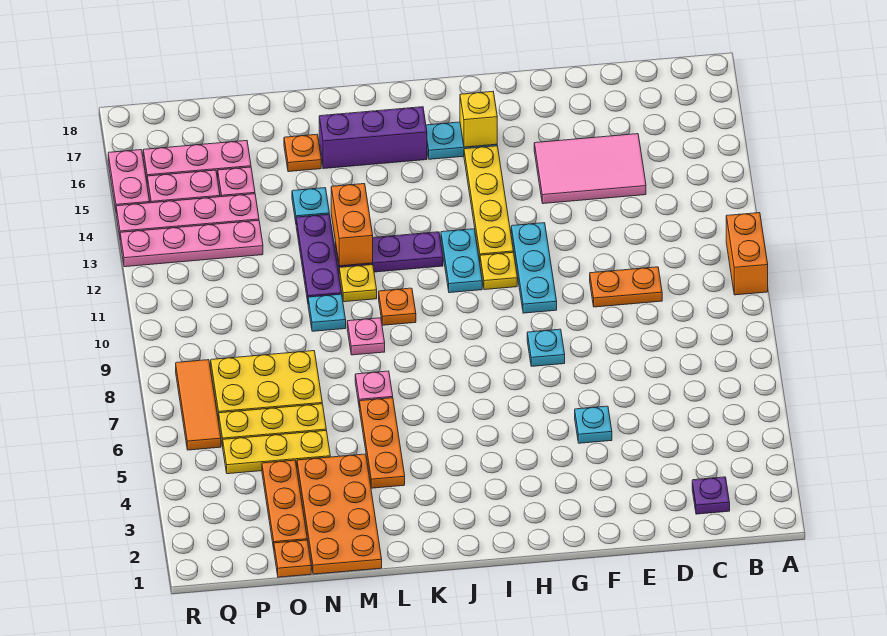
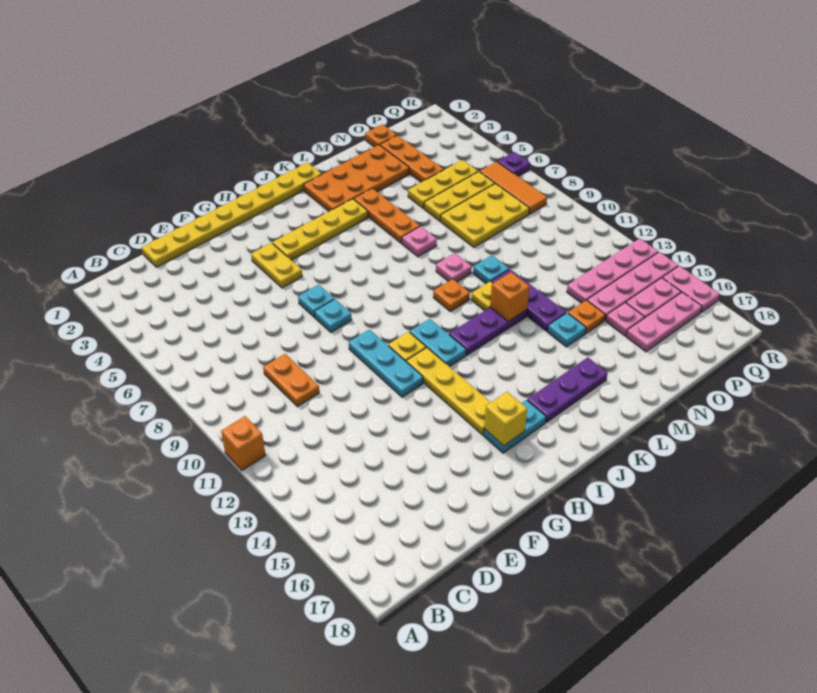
orange brick A10:A11 level 1 -> orange brick A11 level 1
purple plate C2 level 1 -> purple plate R6 level 1
none -> yellow plate D1:K1 level 1
orange plate D10:E10 level 1 -> orange plate D9:D10 level 1
pink tile D14:F15 level 1 -> none
cyan plate F5 level 1 -> cyan plate G7 level 1
none -> yellow plate G4:G5 level 1
none -> yellow plate H4:K4 level 1
purple brick J16:L16 level 1 -> purple plate J16:L16 level 1
orange brick L12:L13 level 2 -> orange brick L12 level 2
orange plate M1:N4 level 1 -> orange plate K2:N3 level 1
orange plate M16 level 1 -> orange plate N14 level 1

